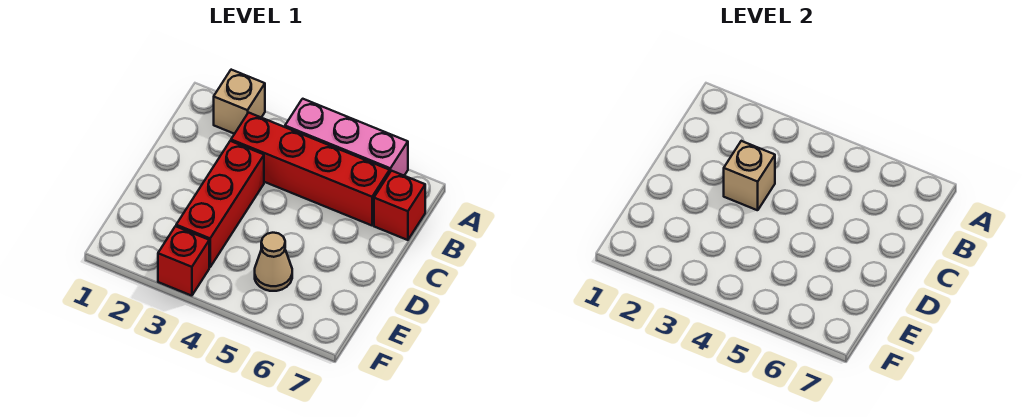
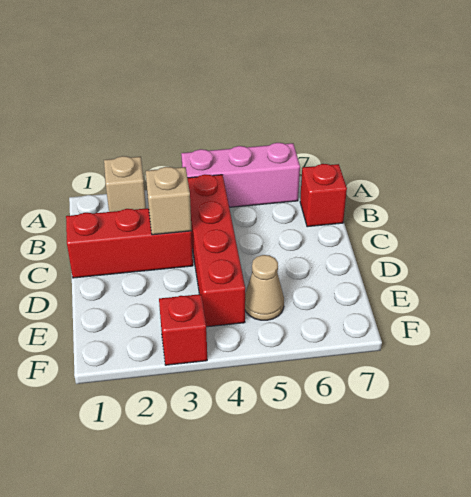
red brick B3:B6 level 1 -> red brick B4:E4 level 1
red brick C3:E3 level 1 -> red brick C1:C3 level 1

